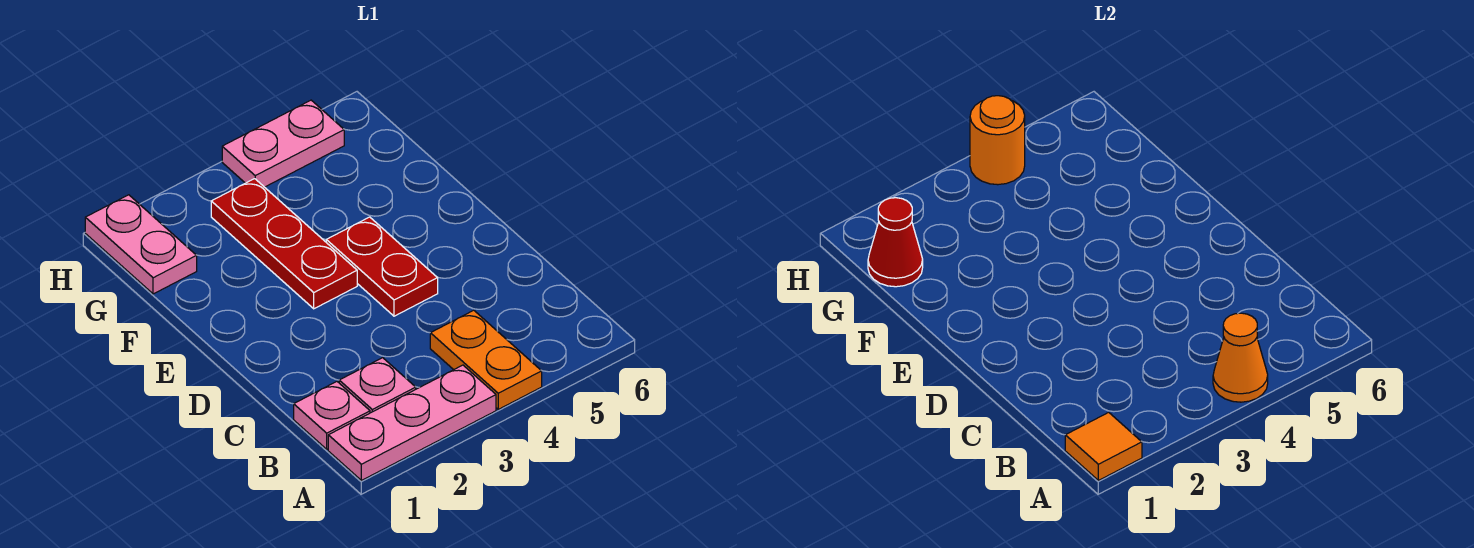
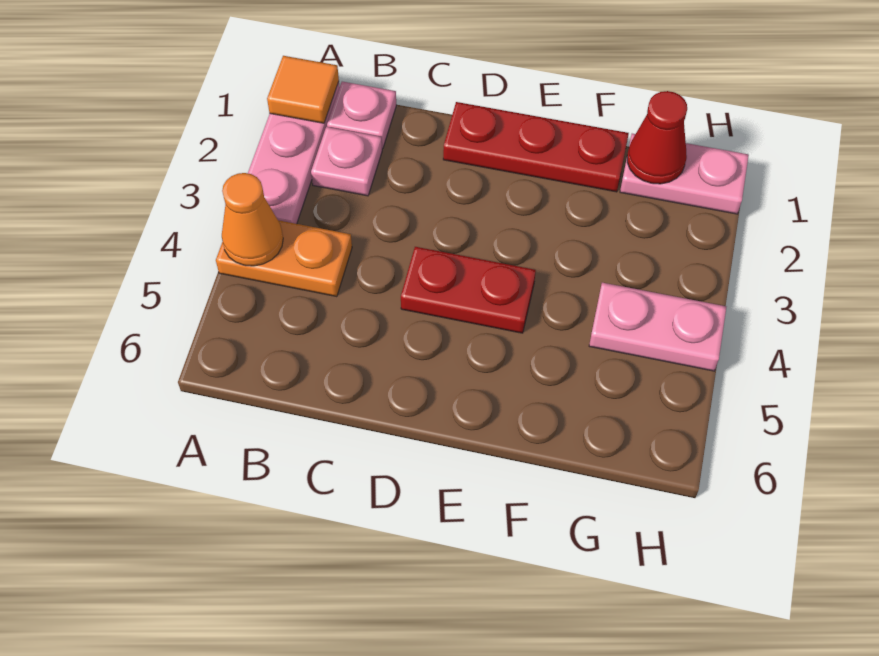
red plate E3:G3 level 1 -> red plate D1:F1 level 1
pink plate H4:H5 level 1 -> pink plate G4:H4 level 1
orange round brick H4 level 2 -> none

